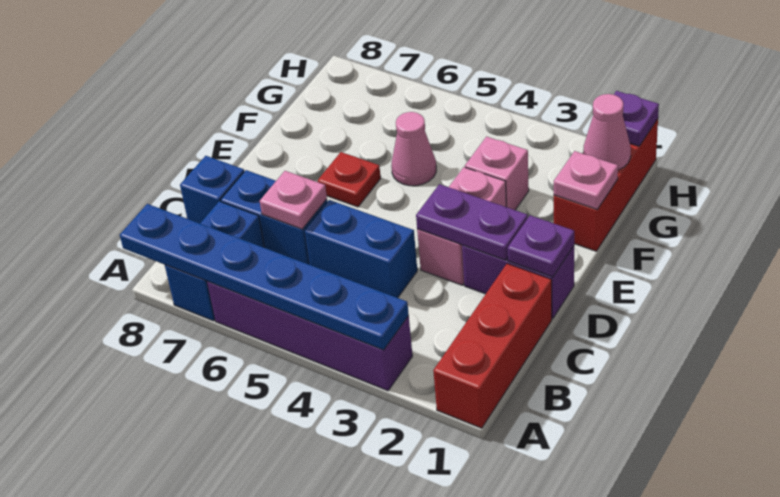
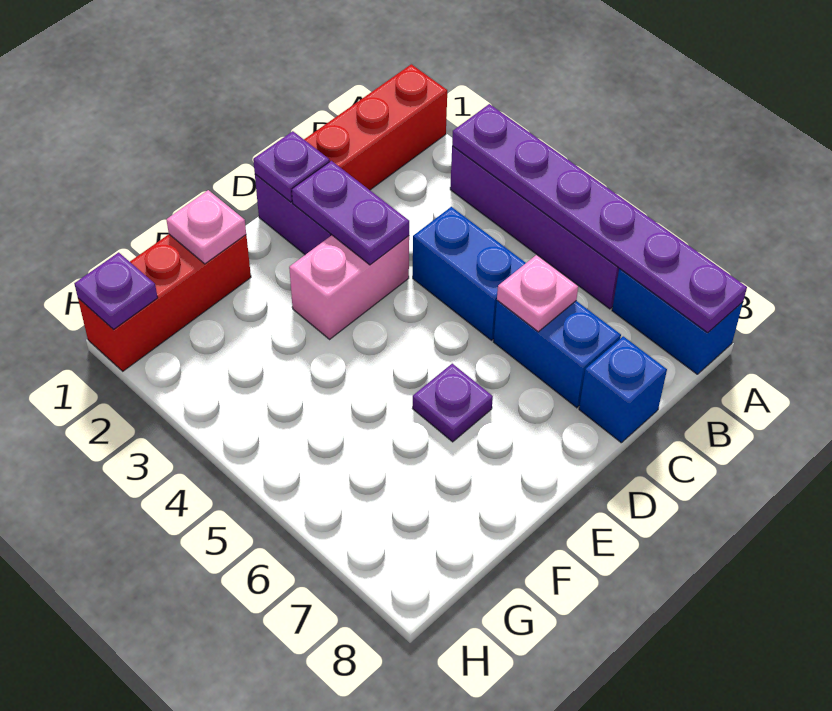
blue plate A3:A8 level 2 -> purple plate A3:A8 level 2
blue brick A7:B7 level 1 -> blue brick A7:A8 level 1
red plate E6 level 1 -> purple plate E6 level 1
pink brick F3 level 1 -> none
pink cone F5 level 1 -> none
pink cone G1 level 2 -> none

